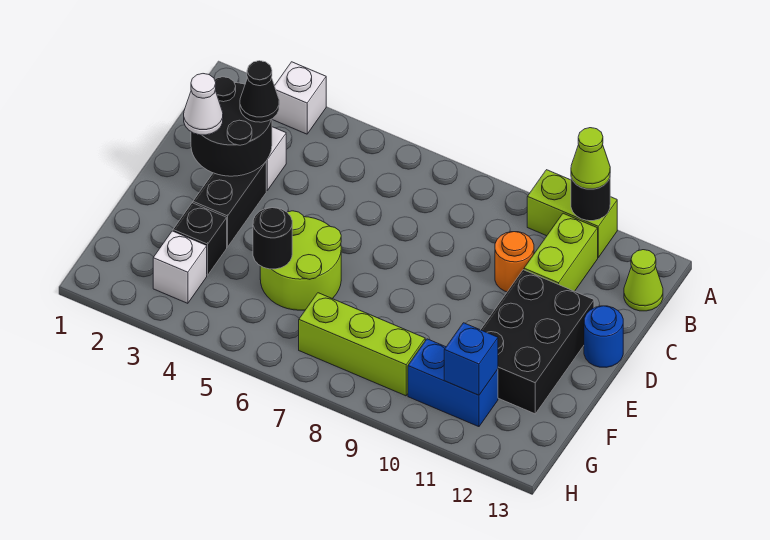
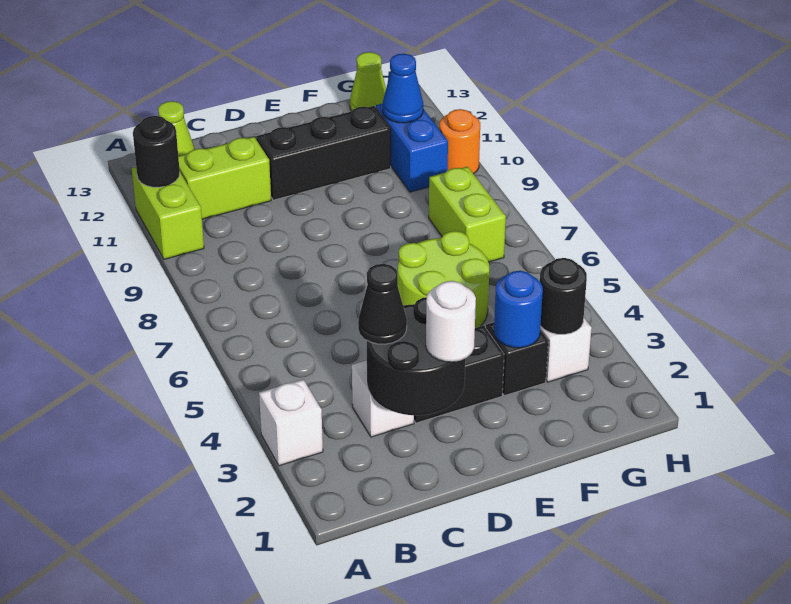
lime cone A11 level 3 -> lime cone G13 level 1
orange round brick C10 level 1 -> orange round brick H10 level 1
white cone D2 level 3 -> white round brick D2 level 3
black brick D11:F12 level 1 -> black brick D11:F11 level 1
blue round brick D13 level 1 -> blue round brick F3 level 2
black round brick F5 level 2 -> black round brick G3 level 2
lime brick G7:G9 level 1 -> lime brick G7:G8 level 1
blue brick G11 level 2 -> blue cone G11 level 2

